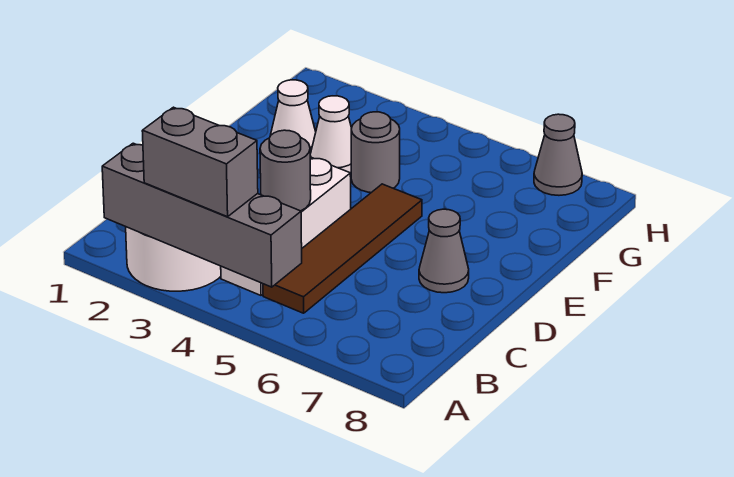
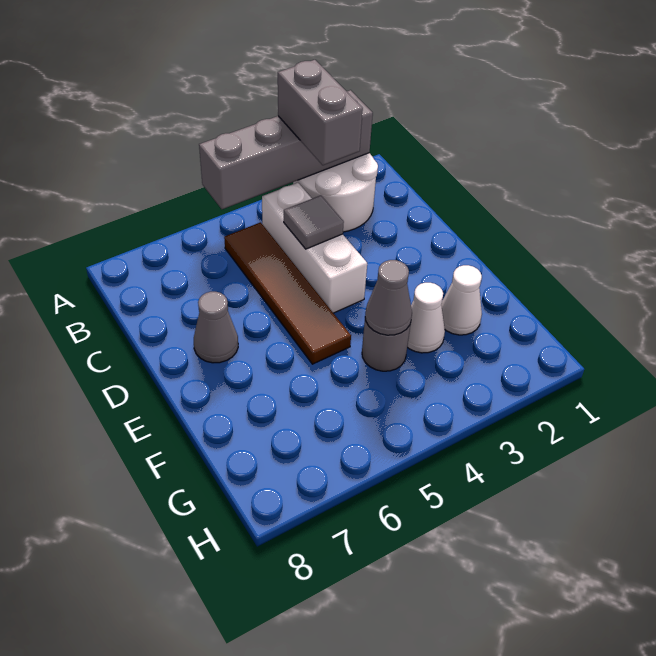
grey brick A3:A4 level 3 -> grey brick A3:B3 level 3
grey round brick C4 level 2 -> grey tile C4 level 2
grey cone H7 level 1 -> grey cone F4 level 2

